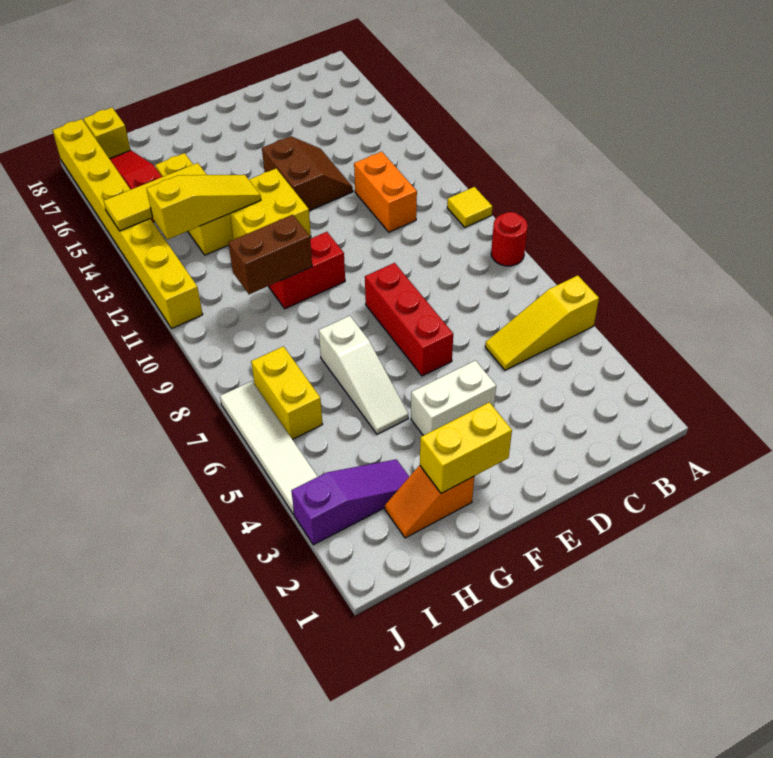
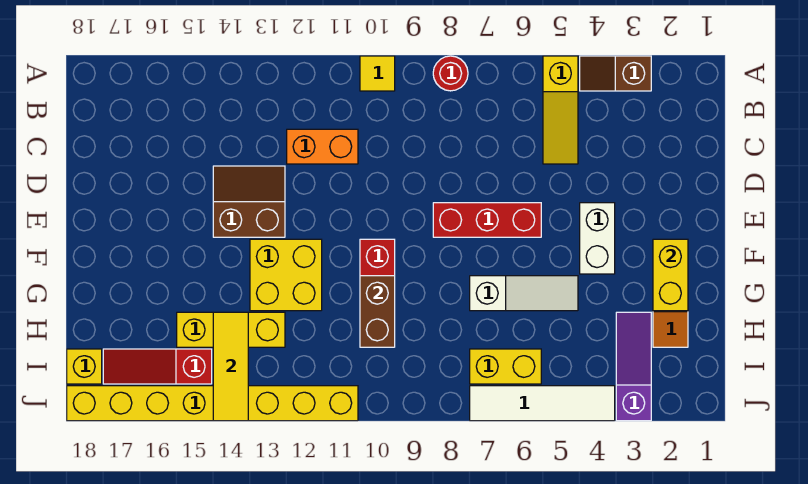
none -> brown slope A3:A4 level 1 top 3
yellow slope G13:I13 level 2 top I -> none

